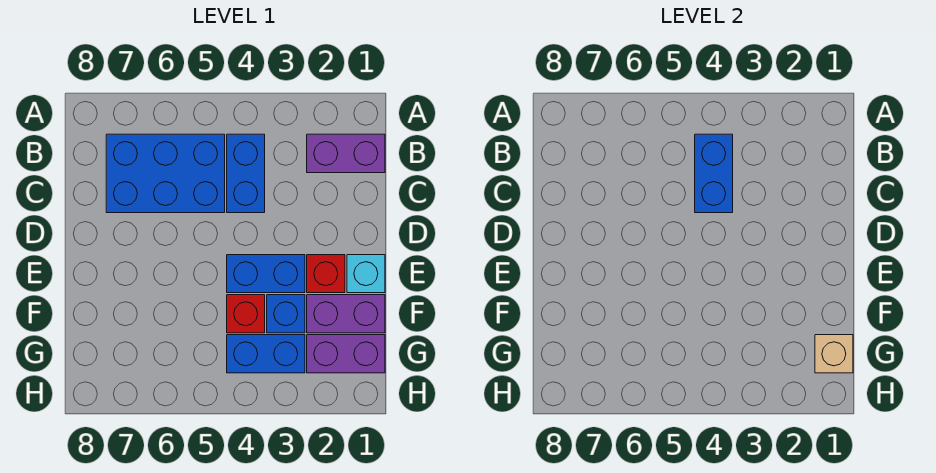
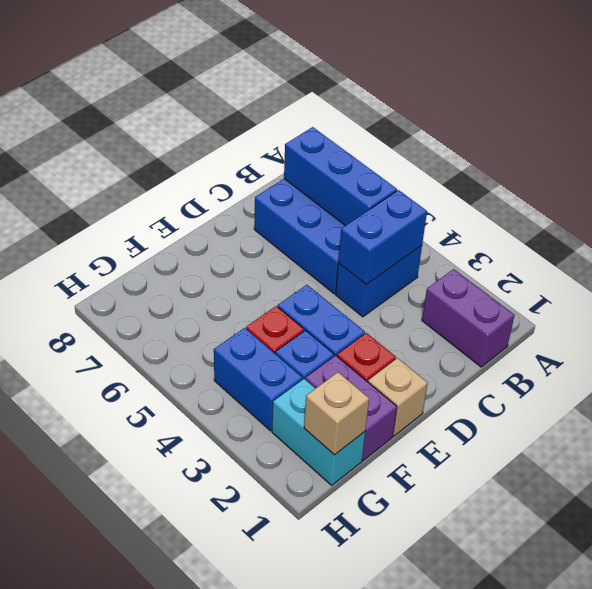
none -> blue brick B5:B7 level 2
cyan brick E1 level 1 -> tan brick E1 level 1
purple brick G1:G2 level 1 -> cyan brick G1:G2 level 1

